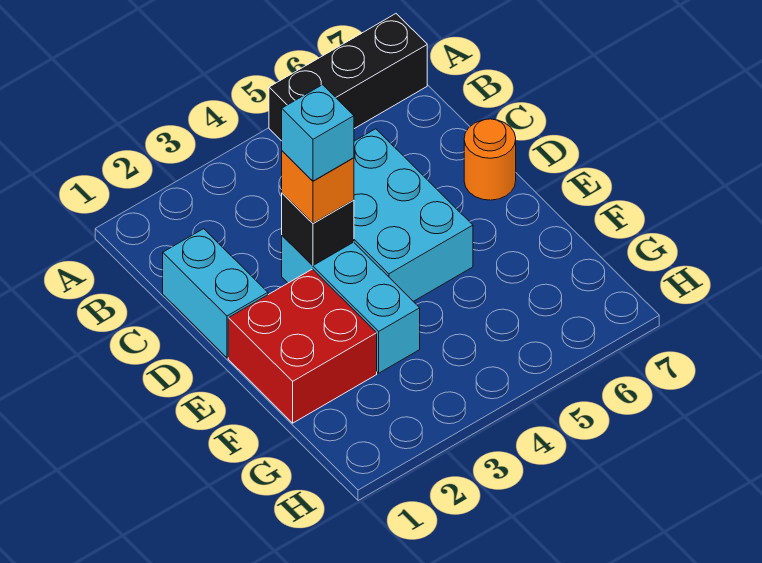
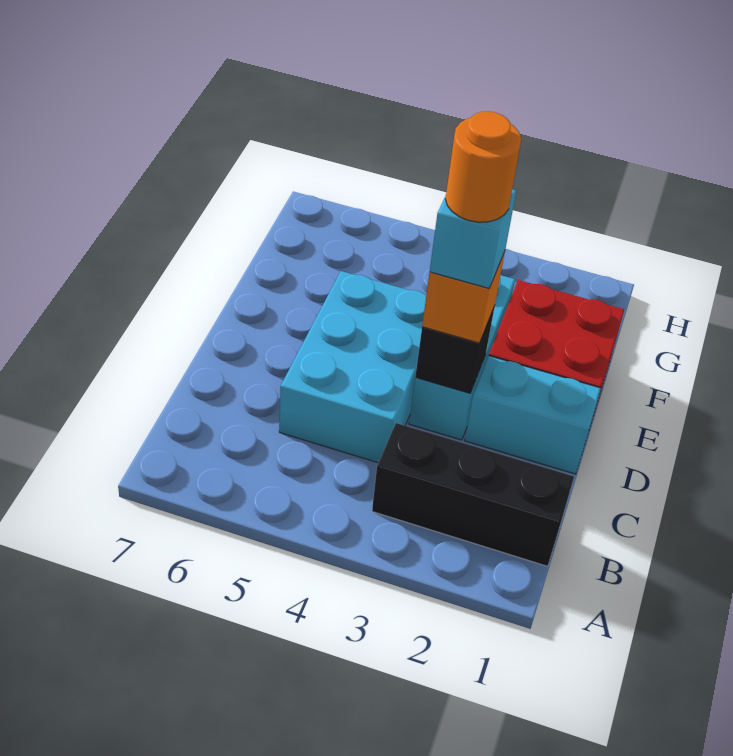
black brick A5:A7 level 1 -> black brick B1:B3 level 1
cyan brick C1:D1 level 1 -> cyan brick D1:D2 level 1
orange round brick D7 level 1 -> orange round brick D3 level 5

